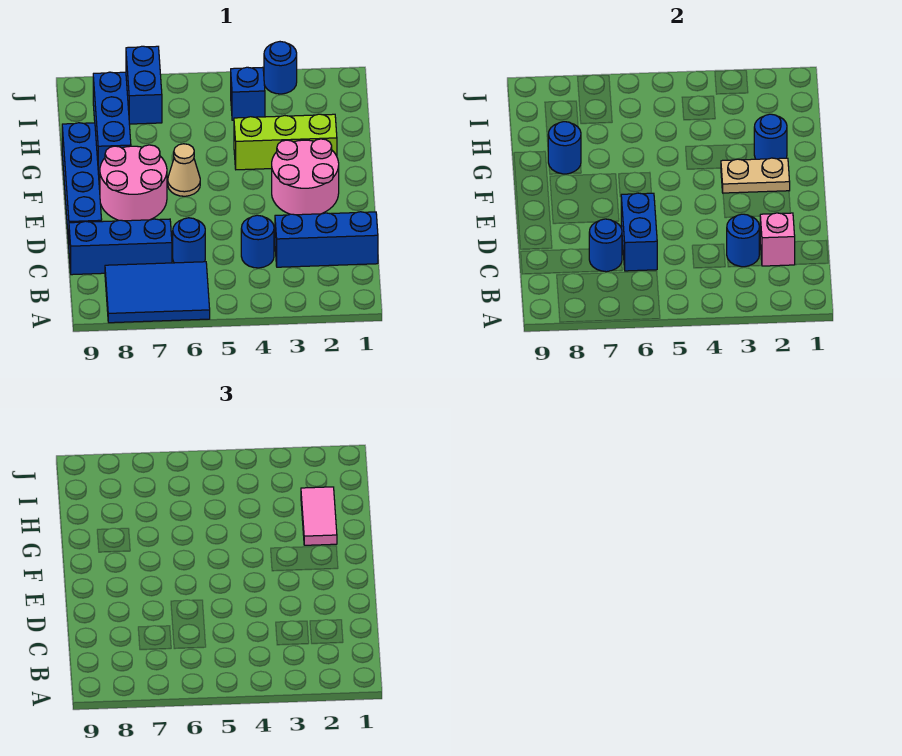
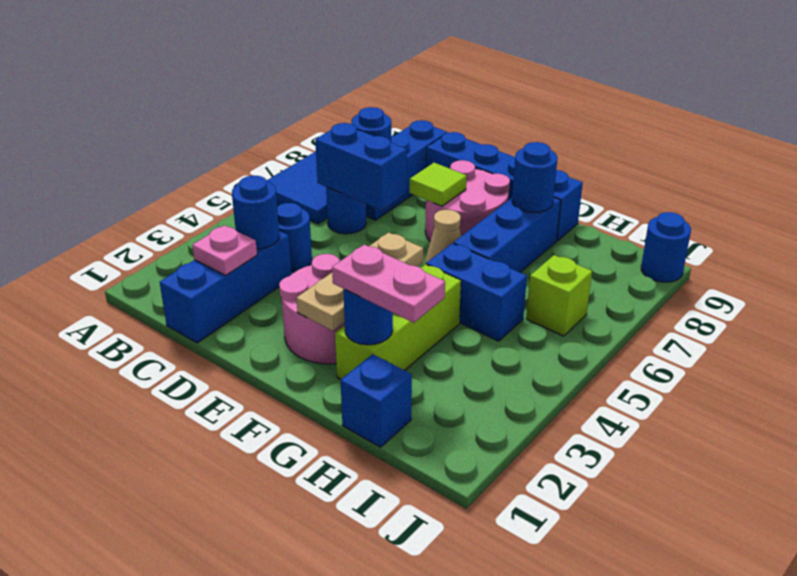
pink brick C2 level 2 -> pink plate C2 level 2
none -> lime tile E7 level 2
tan plate F2:F3 level 2 -> tan plate F2:F4 level 2
pink tile G2:H2 level 3 -> pink plate G2:H2 level 3
blue brick G8:I8 level 1 -> blue brick G6:G8 level 1
blue brick I4 level 1 -> blue brick H1 level 1
none -> lime brick I6 level 1
blue brick I7:J7 level 1 -> blue brick G5:H5 level 1
blue round brick J3 level 1 -> blue round brick J9 level 1

